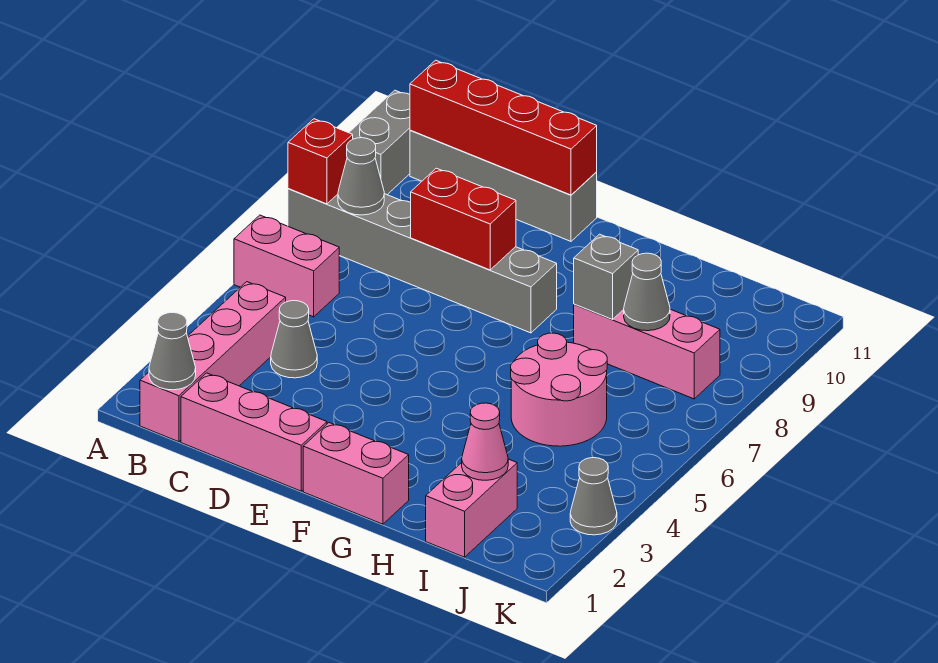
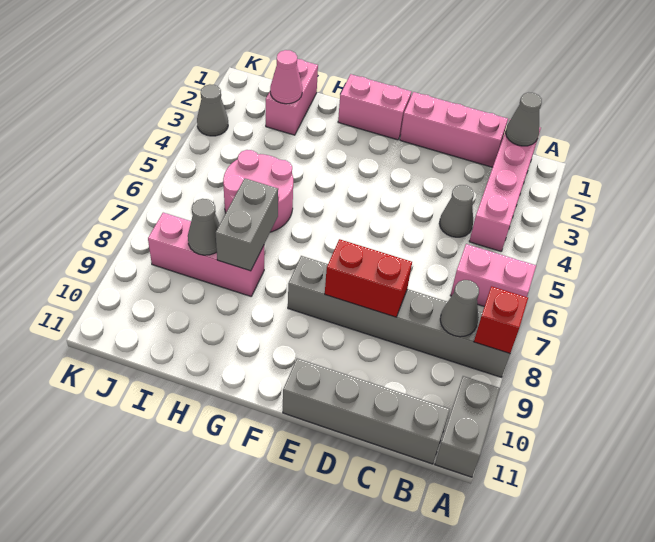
red brick B11:E11 level 2 -> none
grey brick H8 level 2 -> grey brick H7:H8 level 2

